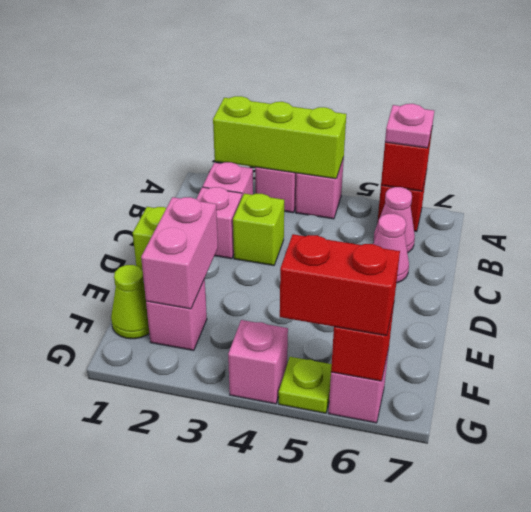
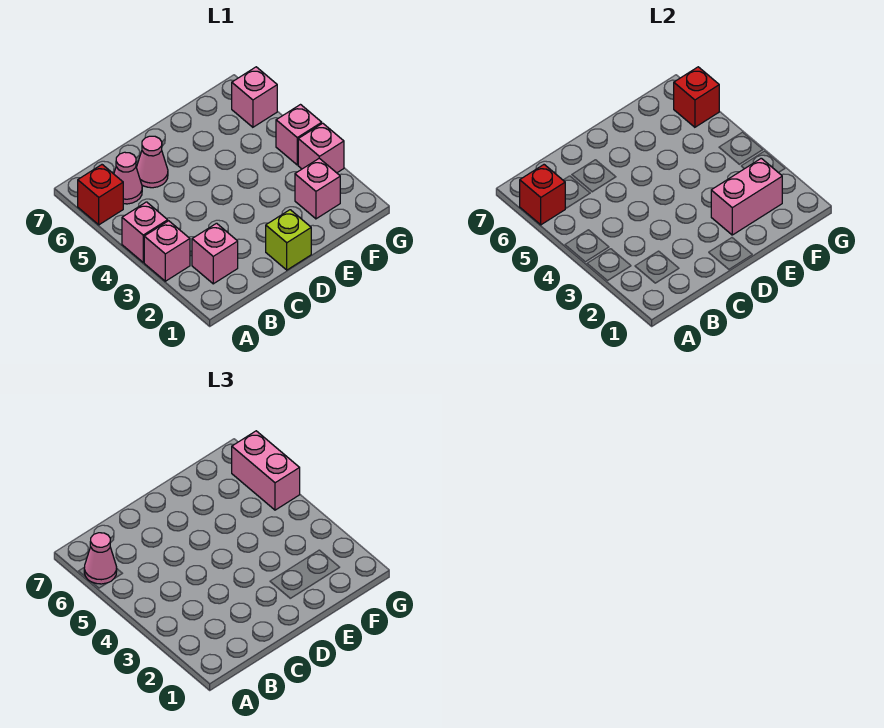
lime brick A2:A4 level 2 -> none
pink plate A6 level 3 -> pink cone A6 level 3
pink brick C2 level 1 -> pink brick G3 level 1
lime brick C3 level 1 -> none
lime cone F1 level 1 -> none
lime plate G5 level 1 -> none
red brick G5:G6 level 3 -> pink brick G5:G6 level 3

